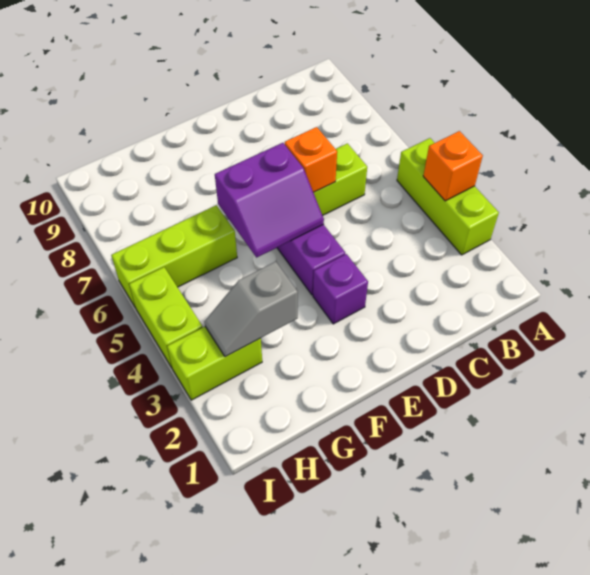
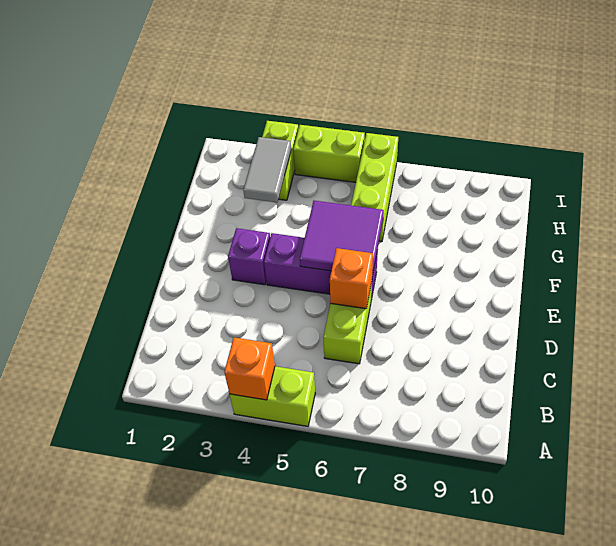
lime brick A3:A5 level 1 -> lime brick A4:A5 level 1
purple slope E5:F6 level 2 top 6 -> purple tile E5:F6 level 2
grey slope G3:H3 level 2 top G -> grey tile G3:H3 level 2

